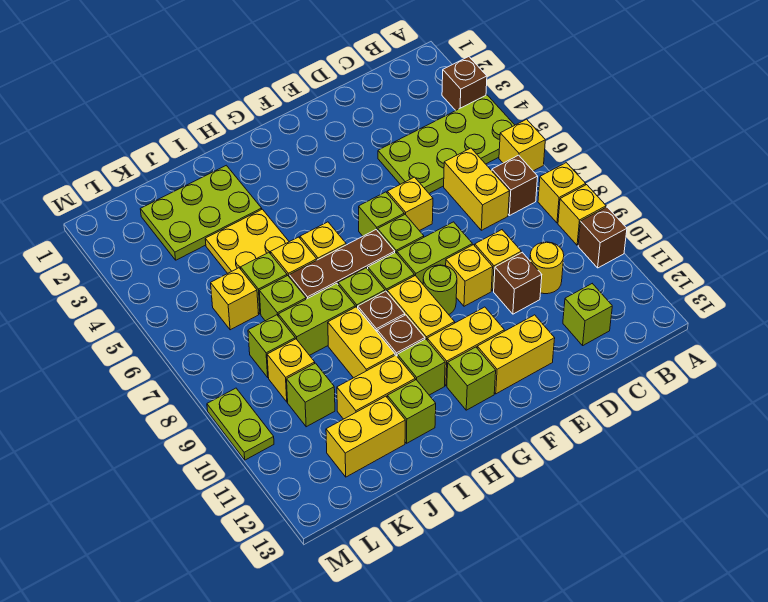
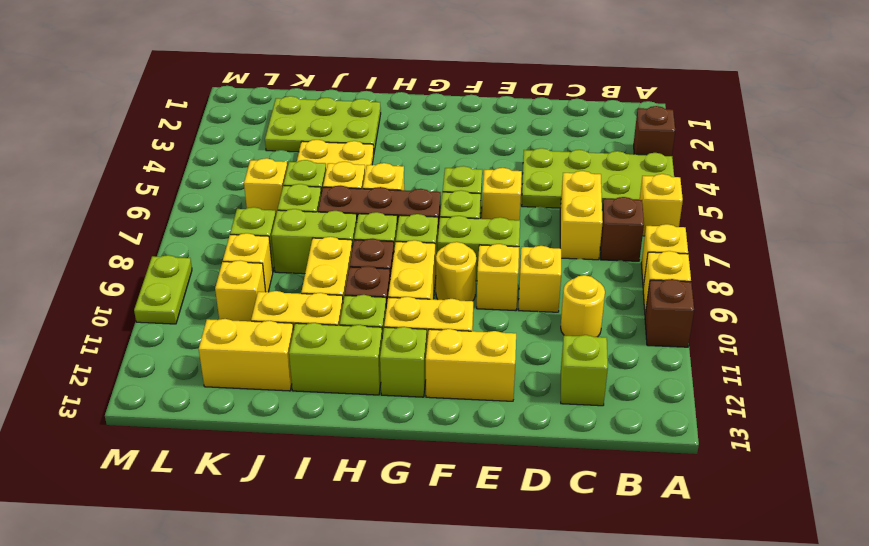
brown brick D10 level 1 -> none
lime round brick F9 level 1 -> yellow round brick F9 level 1
lime brick I12 level 1 -> lime brick H12:I12 level 1
lime brick K10 level 1 -> yellow brick K10 level 1

